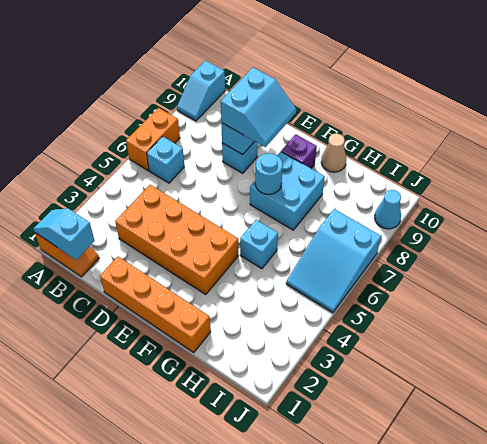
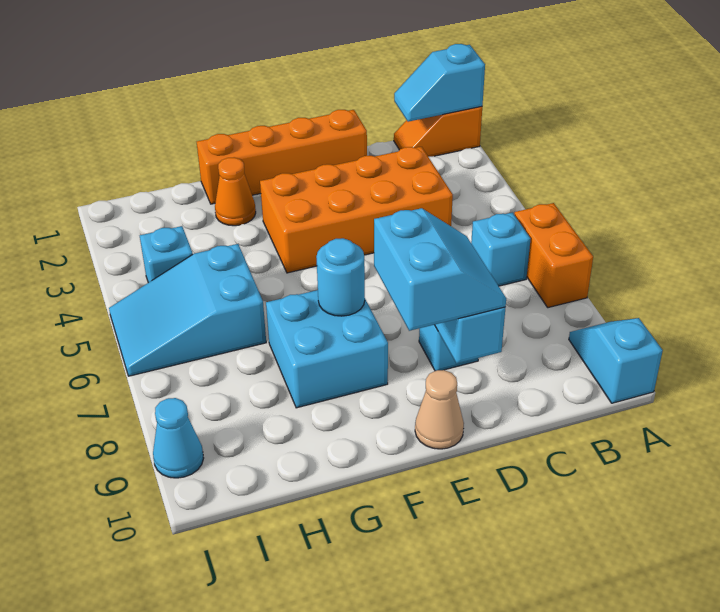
cyan slope A1:B1 level 2 top B -> cyan slope A1:B1 level 2 top A
cyan slope D8:E9 level 3 top D -> cyan slope D8:E9 level 3 top E
purple brick F9 level 1 -> none
none -> orange cone G2 level 1
cyan brick G5 level 1 -> cyan brick I4 level 1
tan cone G10 level 1 -> tan cone E10 level 1
cyan slope I5:J7 level 1 top 7 -> cyan slope H5:J6 level 1 top H

